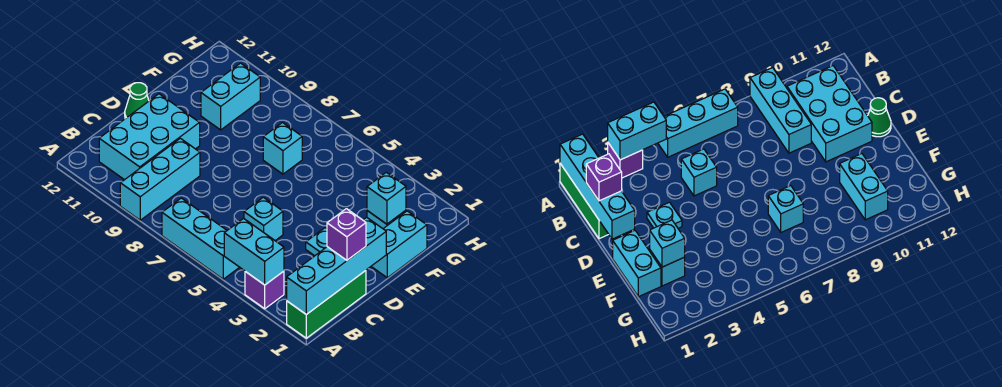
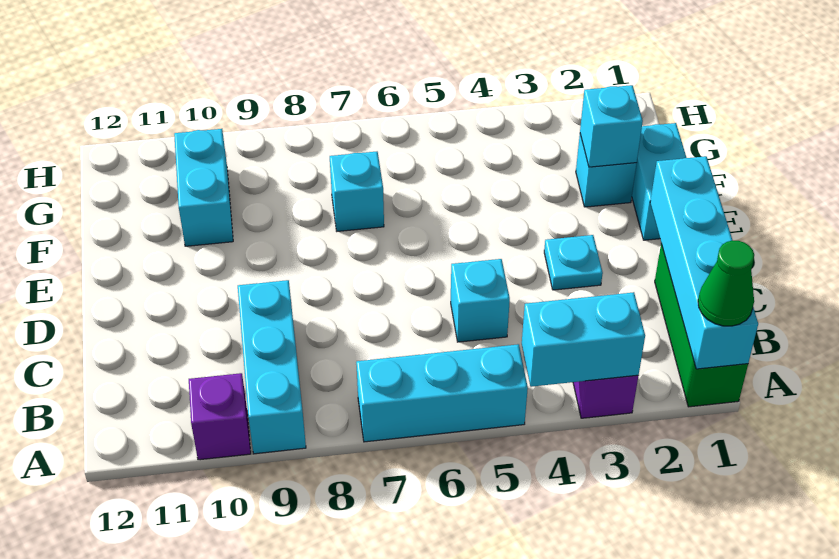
cyan brick B10:D11 level 1 -> none
purple brick C1 level 3 -> purple brick A10 level 1
green cone D12 level 1 -> green cone A1 level 3

